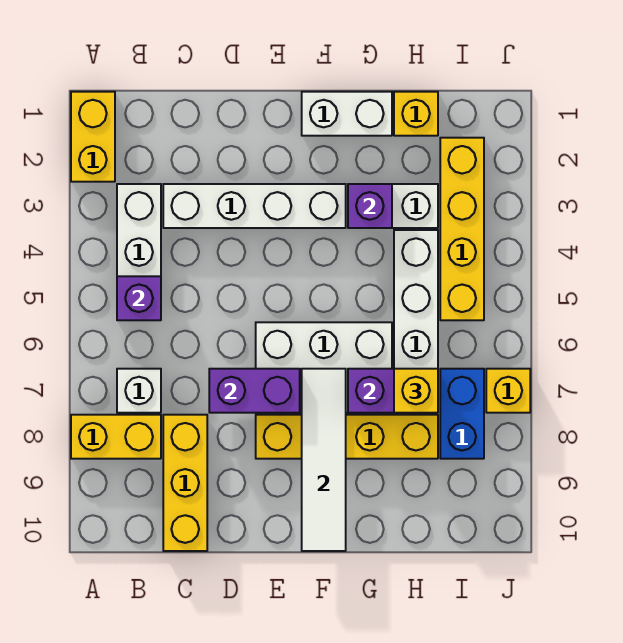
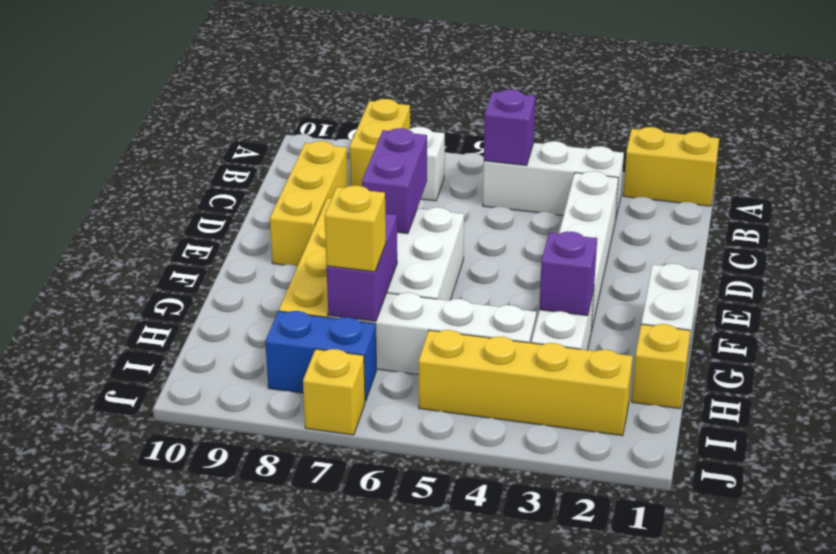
yellow brick C8:C10 level 1 -> yellow brick C9:E9 level 1
white tile F7:F10 level 2 -> none

